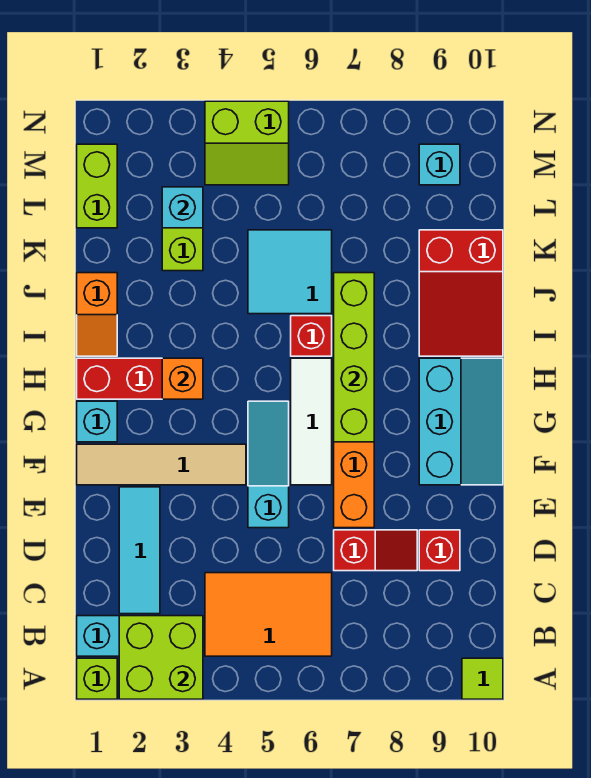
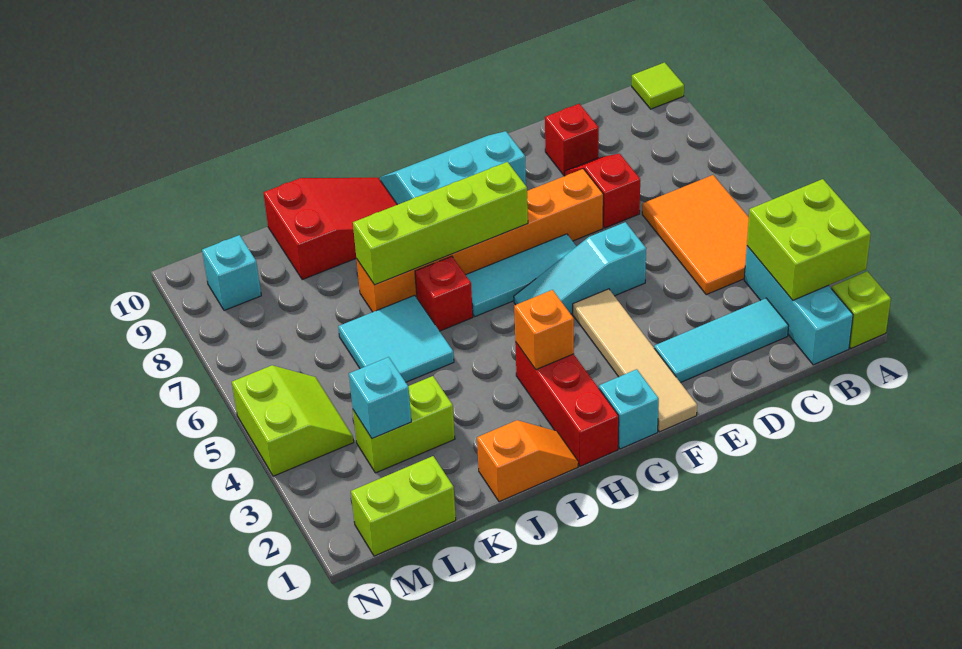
white tile F6:H6 level 1 -> cyan tile F6:H6 level 1

